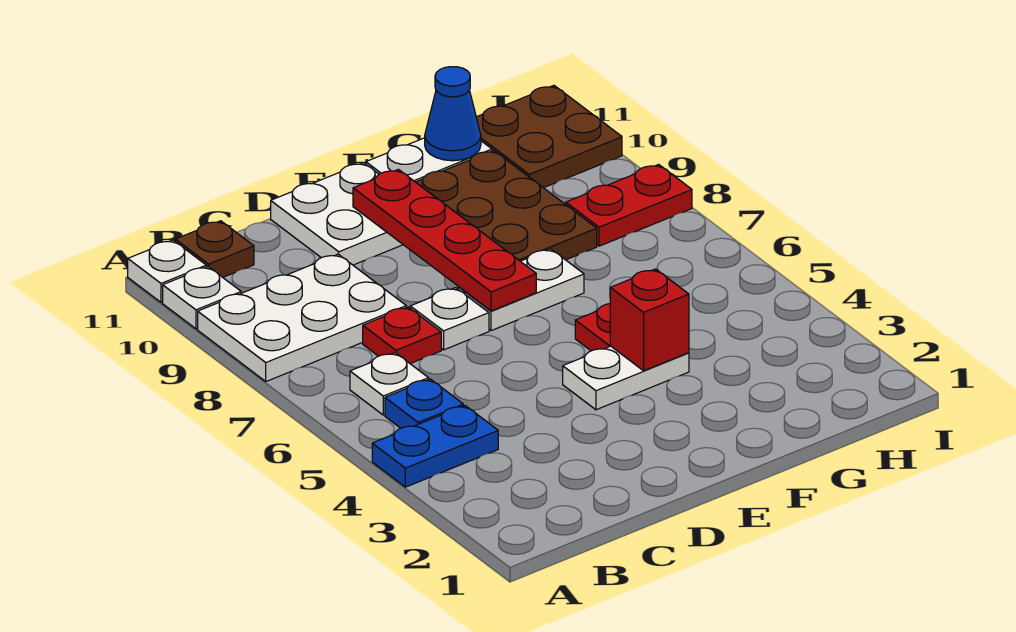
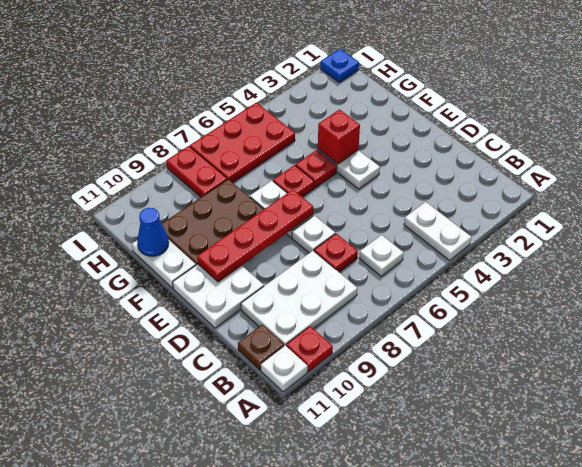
blue plate A4:B4 level 1 -> white plate A4:B4 level 1
white plate A8:C9 level 1 -> white plate B8:C10 level 1
white plate A10 level 1 -> red plate A10 level 1
blue plate B5 level 1 -> blue plate I1 level 1
none -> red plate F6 level 1
none -> red plate H5:I7 level 1
brown plate H10:I11 level 1 -> none

